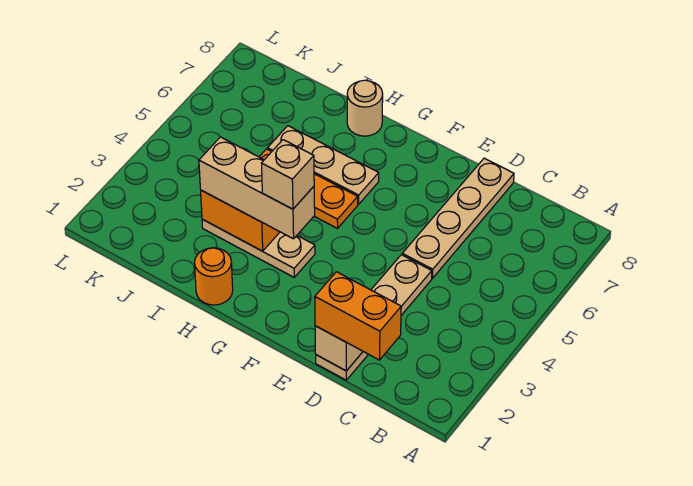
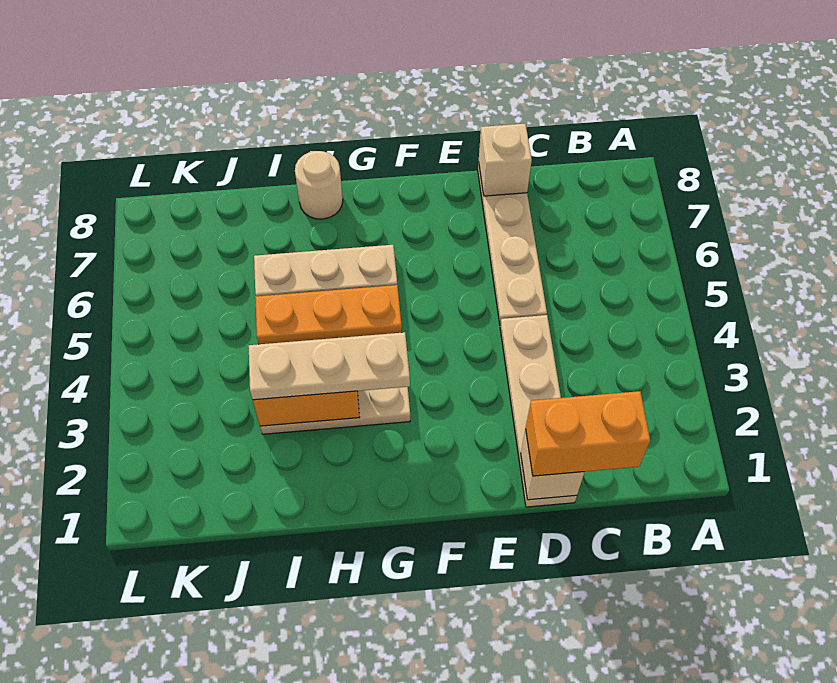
tan brick G3:I3 level 3 -> tan plate G3:I3 level 3
tan brick G3 level 4 -> tan brick D8 level 2
orange round brick H1 level 1 -> none

